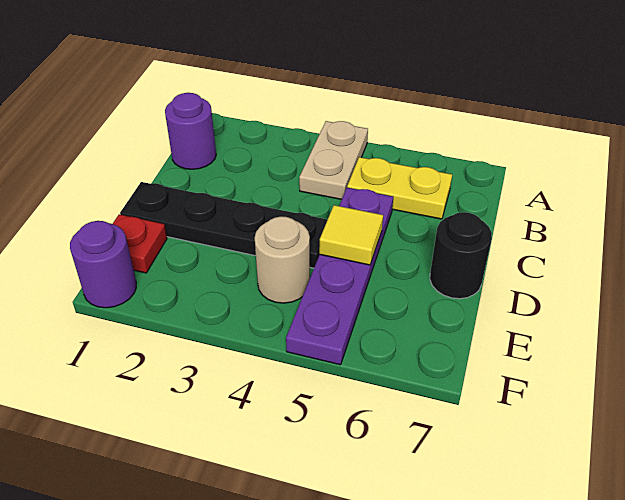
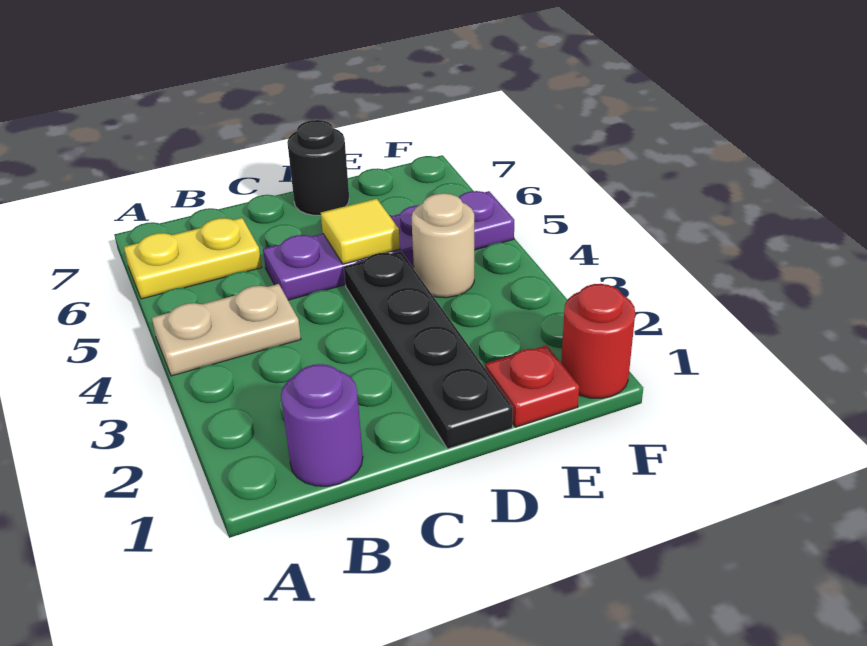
yellow plate B5:B6 level 1 -> yellow plate A6:B6 level 1
purple round brick F1 level 1 -> red round brick F1 level 1

